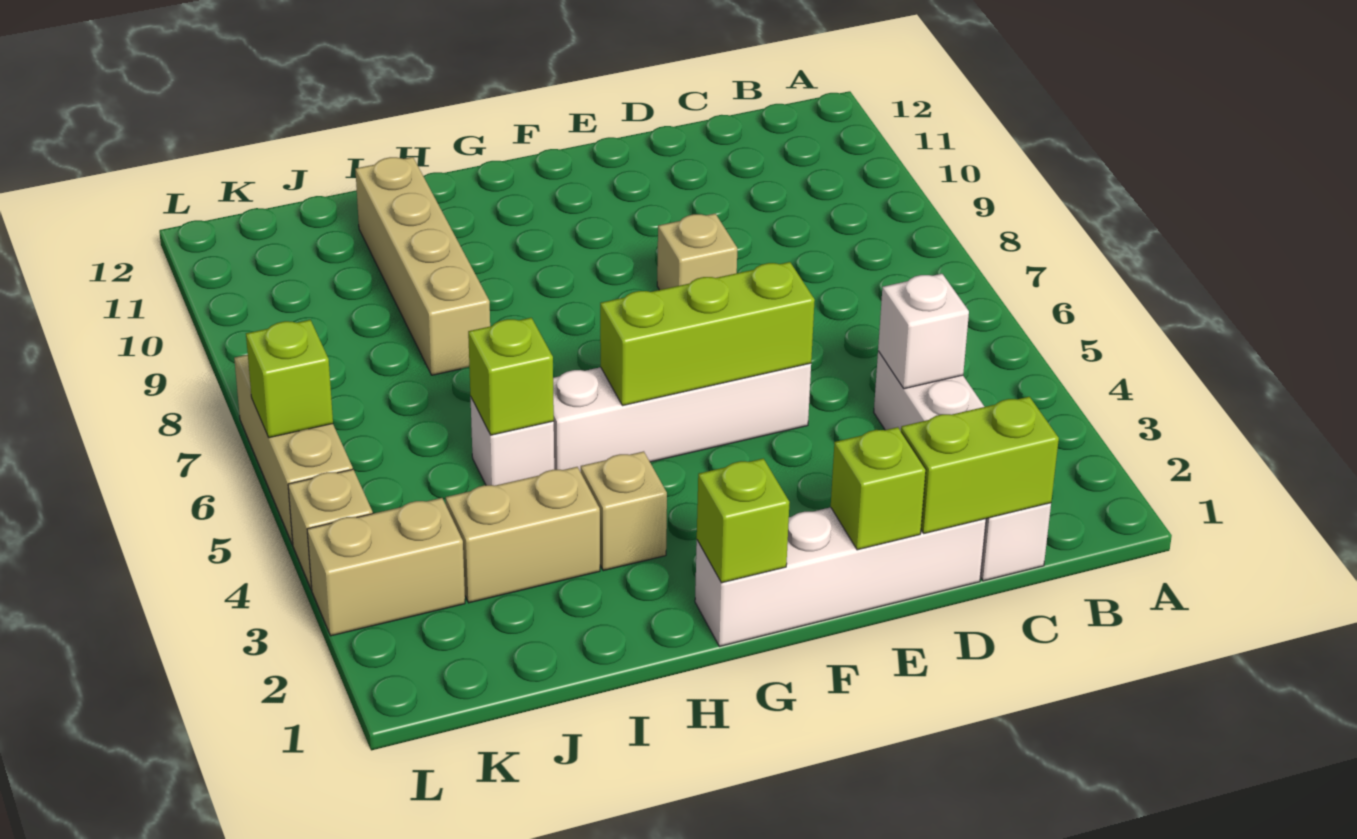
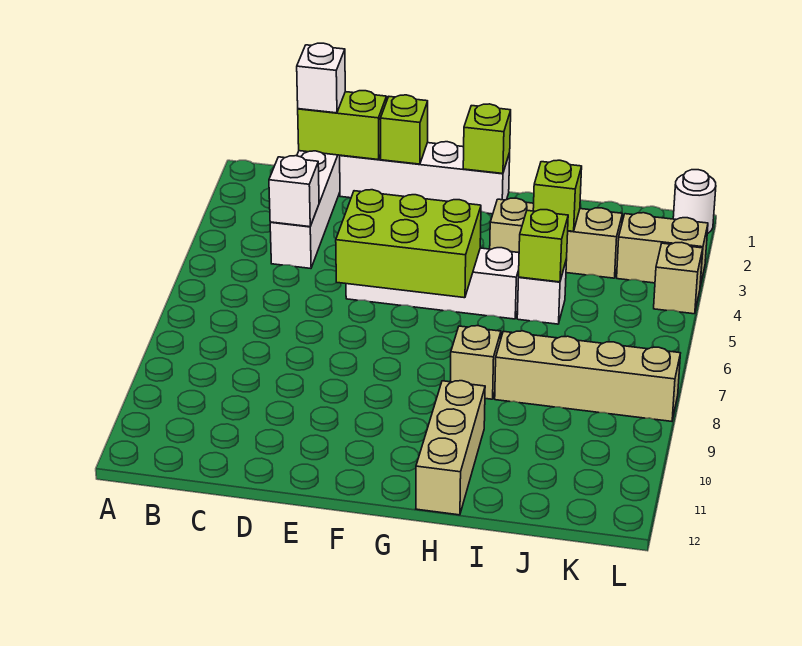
none -> white brick C1 level 3
lime brick E5:G5 level 2 -> lime brick E5:G6 level 2
tan brick E8 level 1 -> tan brick H8 level 1
tan brick I8:I11 level 1 -> tan brick I8:L8 level 1
none -> white round brick L1 level 1
tan brick L5:L7 level 1 -> tan brick H10:H12 level 1
lime brick L6 level 2 -> lime brick I3 level 2

